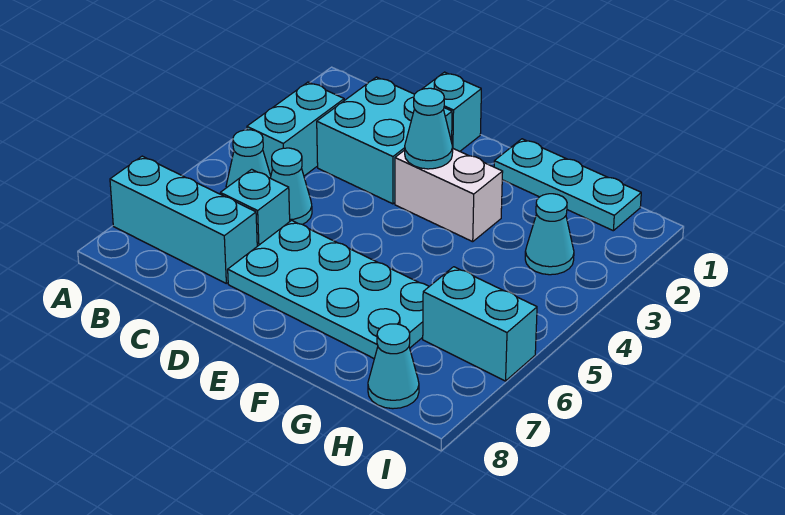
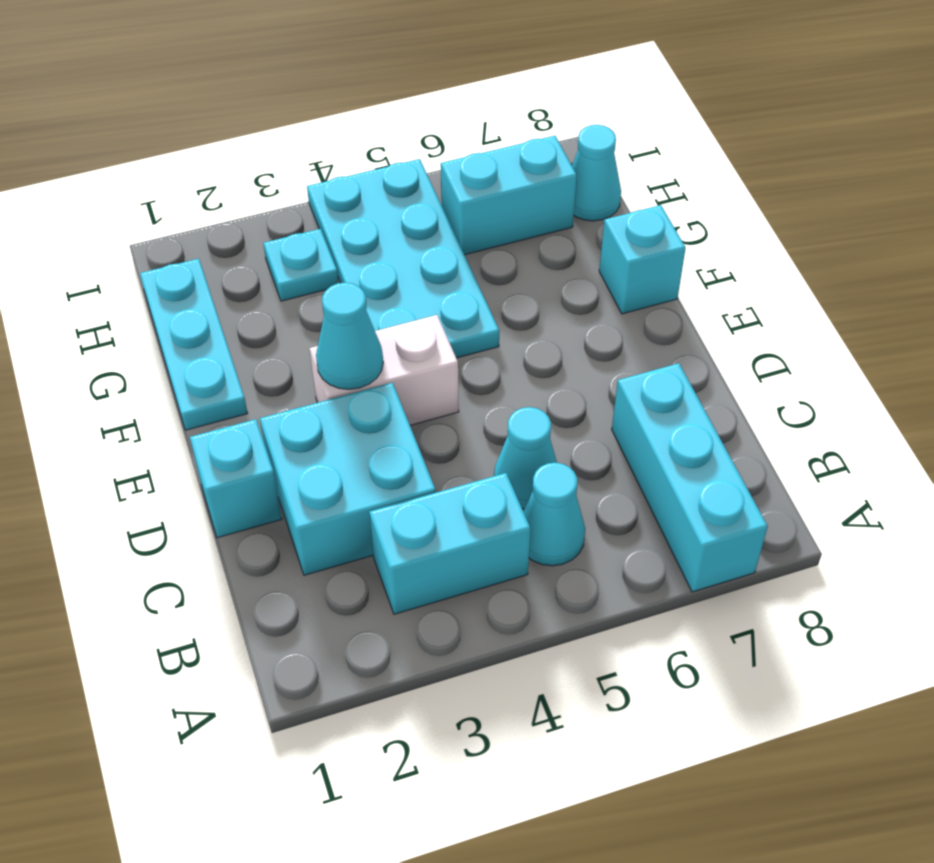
cyan brick C6 level 1 -> cyan brick F8 level 1
cyan plate D6:G7 level 1 -> cyan plate F4:I5 level 1
white brick E3:F3 level 1 -> white brick E3:E4 level 1
cyan cone H3 level 1 -> cyan plate H3 level 1
cyan brick H6:I6 level 1 -> cyan brick H6:H7 level 1

